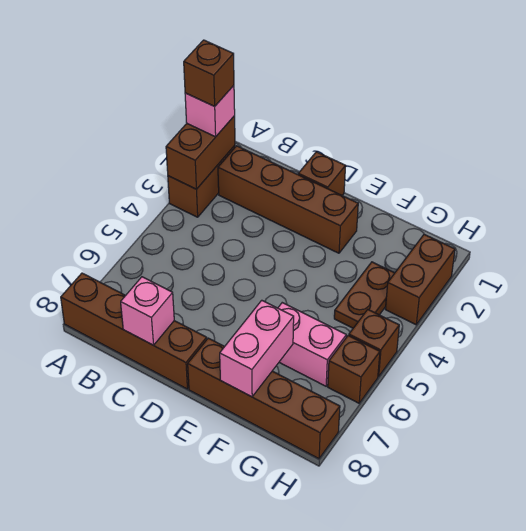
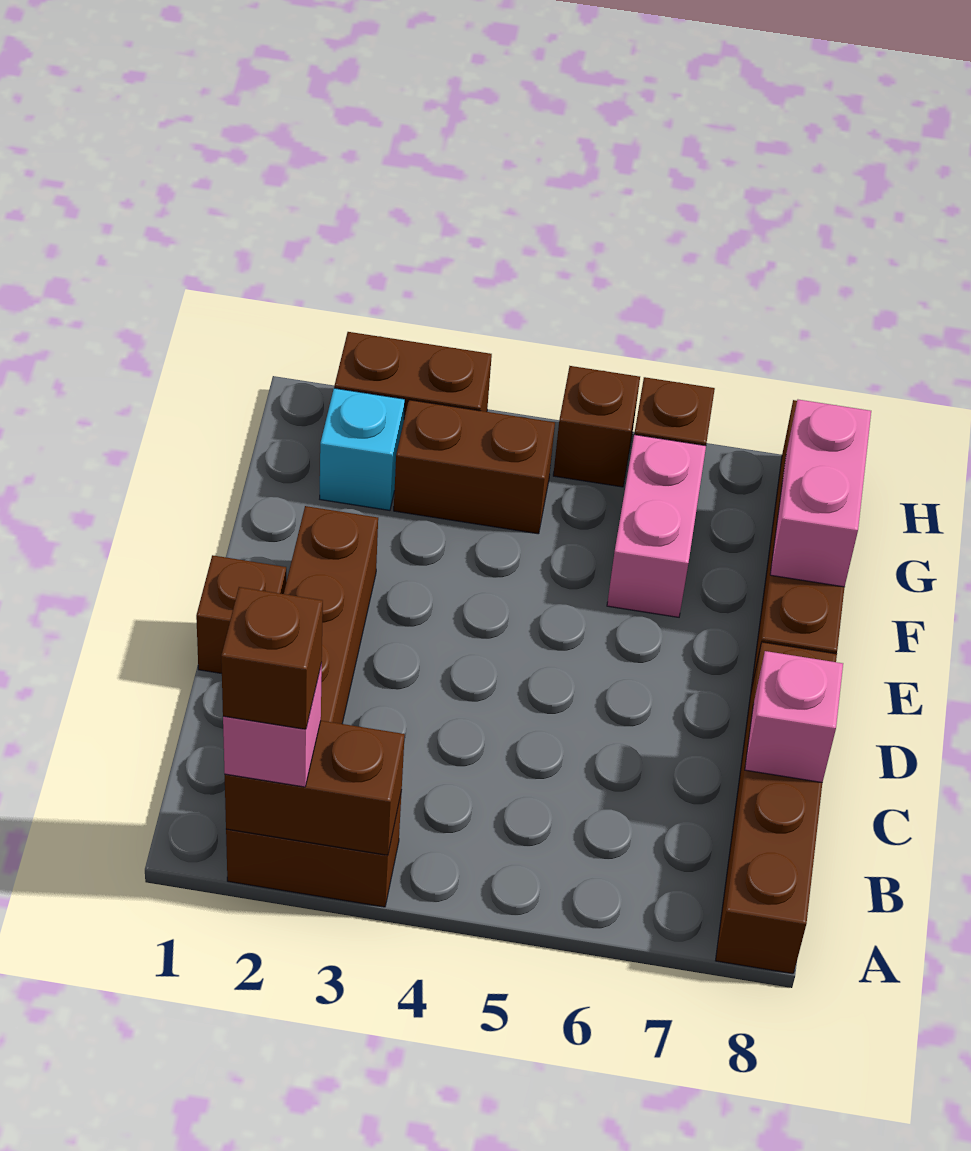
pink brick F7:F8 level 2 -> pink brick F8:G8 level 2
none -> cyan brick G2 level 1
brown plate G3:G4 level 1 -> brown brick G3:G4 level 1

